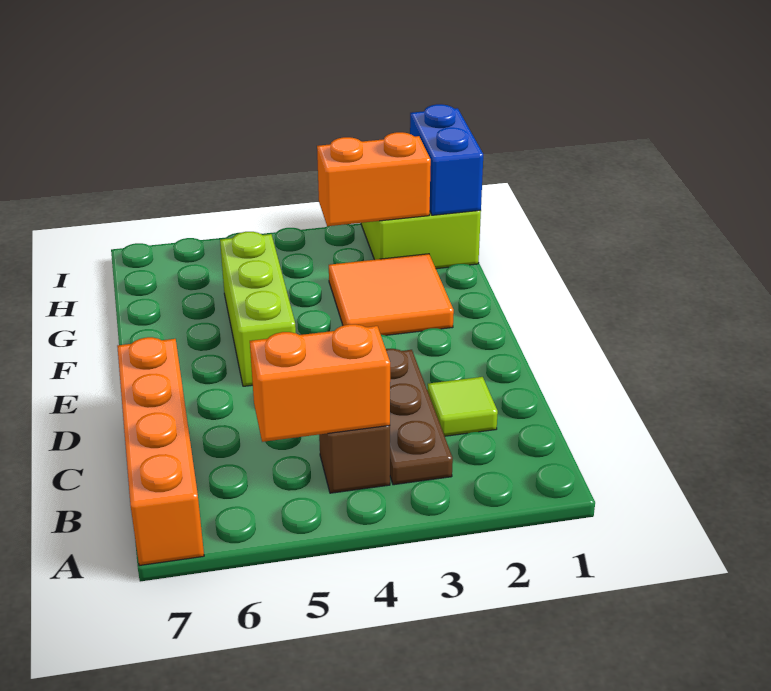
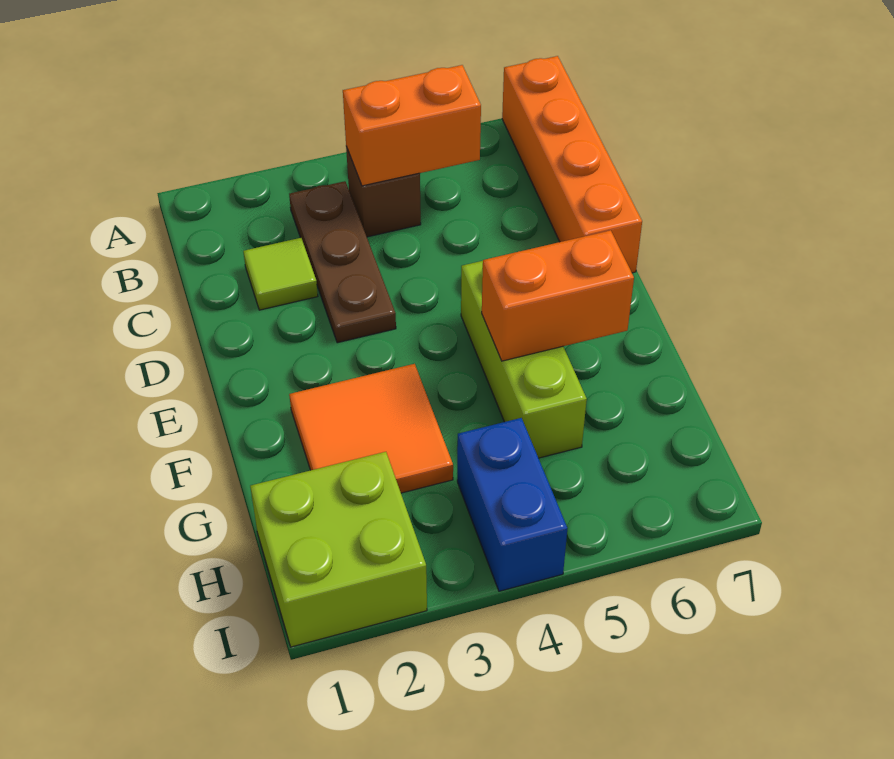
blue brick H1:I1 level 2 -> blue brick H4:I4 level 1
orange brick H2:H3 level 2 -> orange brick F5:F6 level 2

